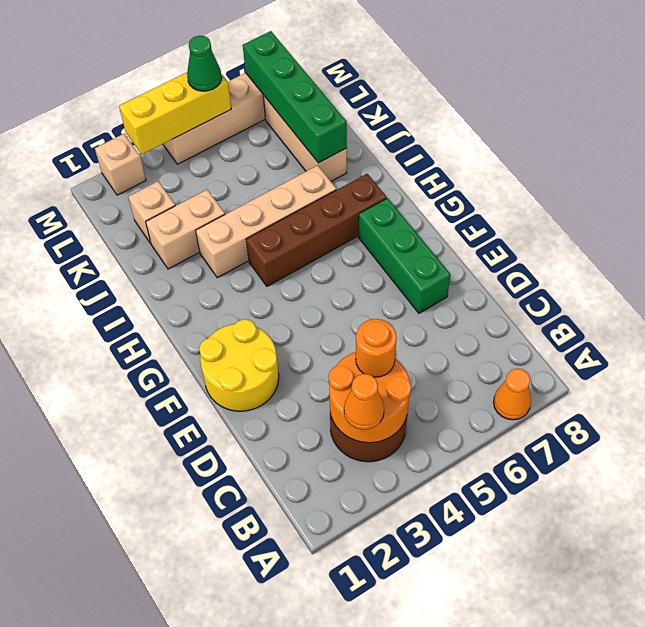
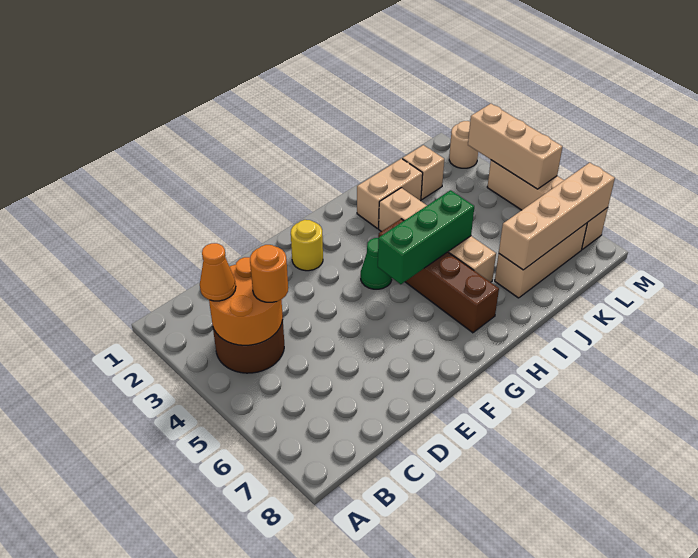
orange cone A7 level 1 -> none
yellow round brick E1:F2 level 1 -> yellow round brick F2 level 1
green brick E7:G7 level 1 -> green brick G5:I5 level 2
tan brick J2:J3 level 1 -> tan brick I2:J2 level 1
green brick J7:M7 level 2 -> tan brick J7:M7 level 2
tan brick M2 level 1 -> tan round brick M2 level 1
yellow brick M3:M5 level 2 -> tan brick M3:M5 level 2
green cone M5 level 3 -> green cone G4 level 1

